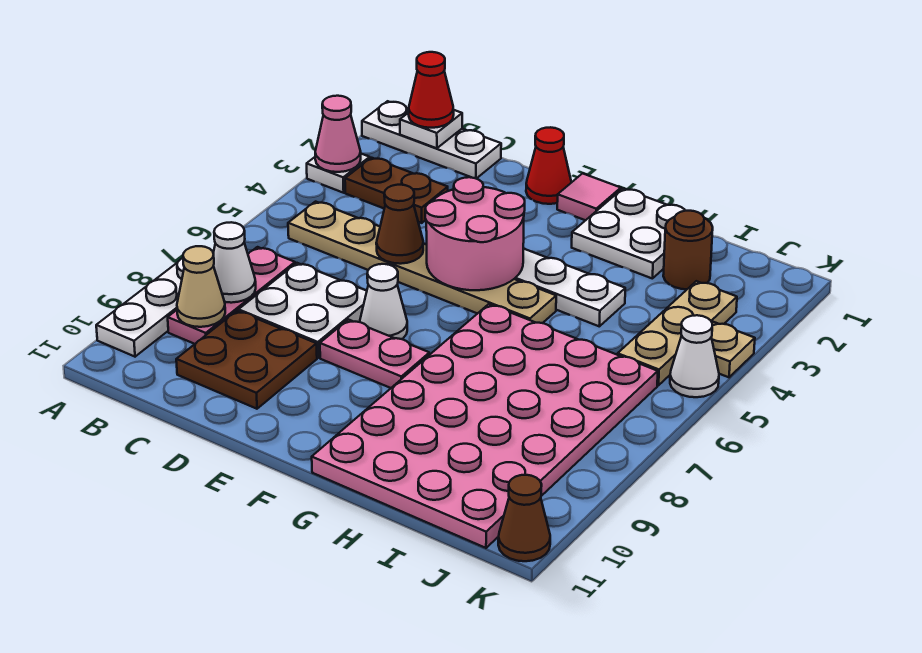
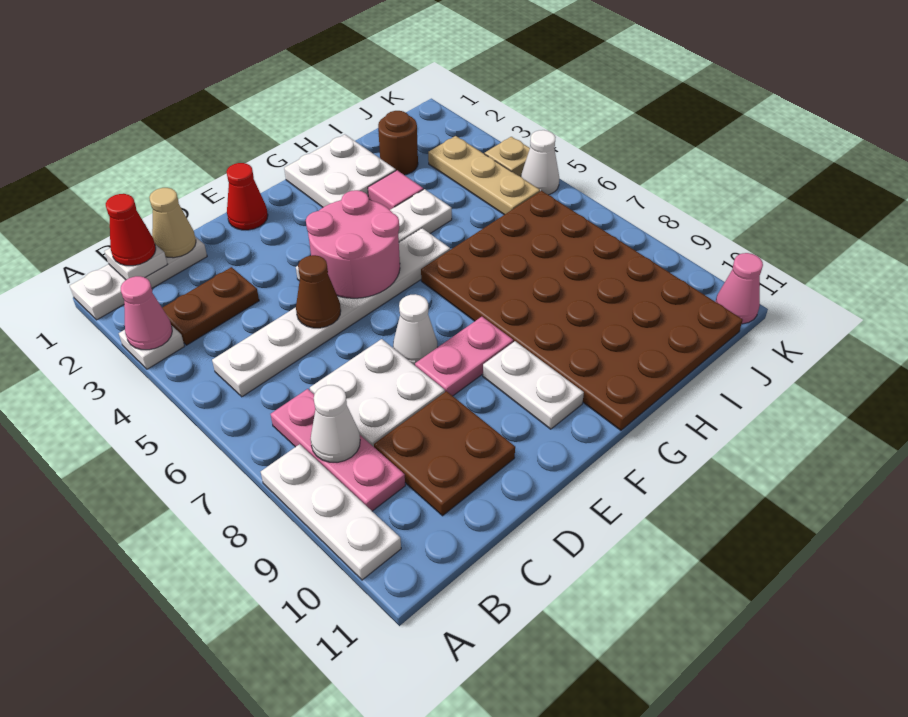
tan plate B5:G5 level 1 -> white plate B5:G5 level 1
tan cone B9 level 2 -> tan cone C1 level 2
pink tile F1 level 1 -> pink tile H3 level 1
none -> white plate F9:F10 level 1
pink plate G6:J11 level 1 -> brown plate G6:J11 level 1
brown cone K11 level 1 -> pink cone K11 level 1

